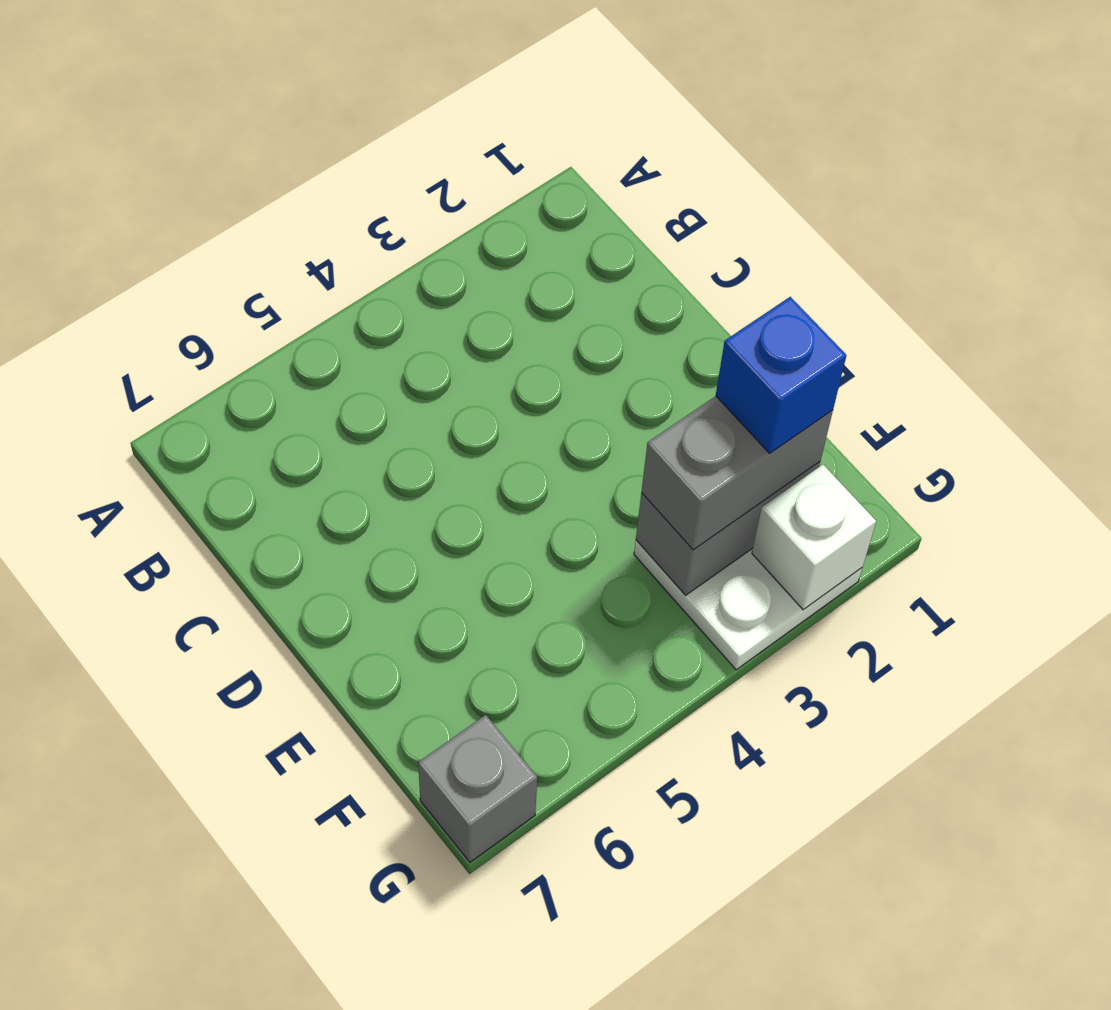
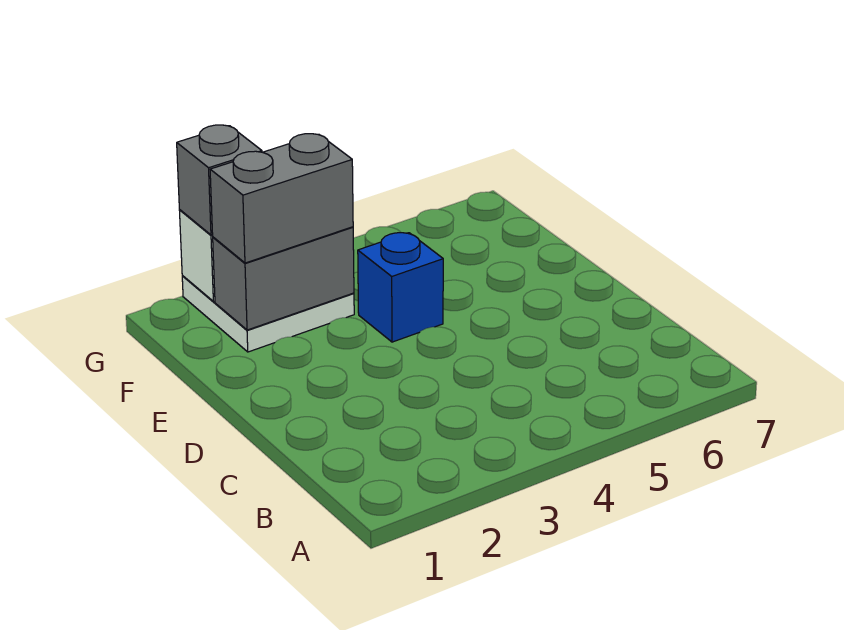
blue brick F2 level 4 -> blue brick E4 level 1
grey brick G7 level 1 -> grey brick G2 level 3

